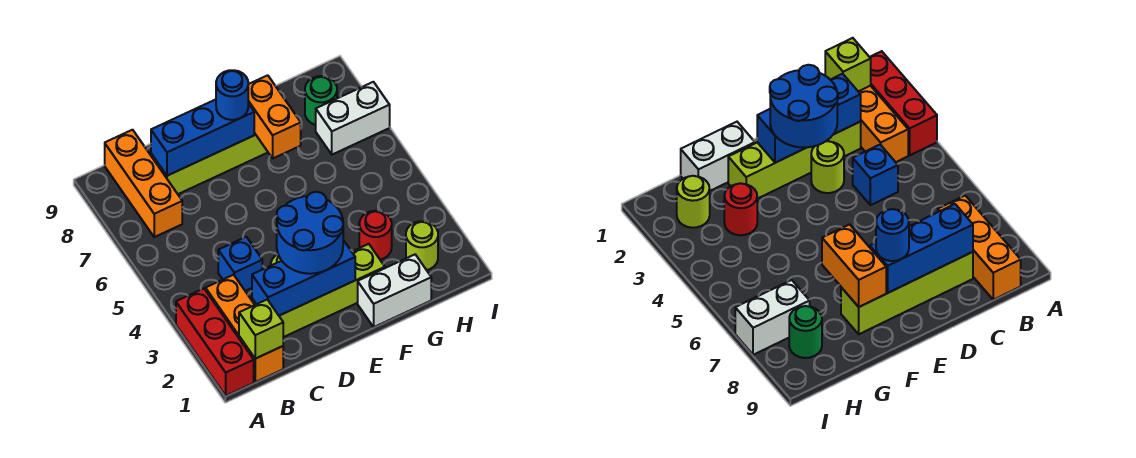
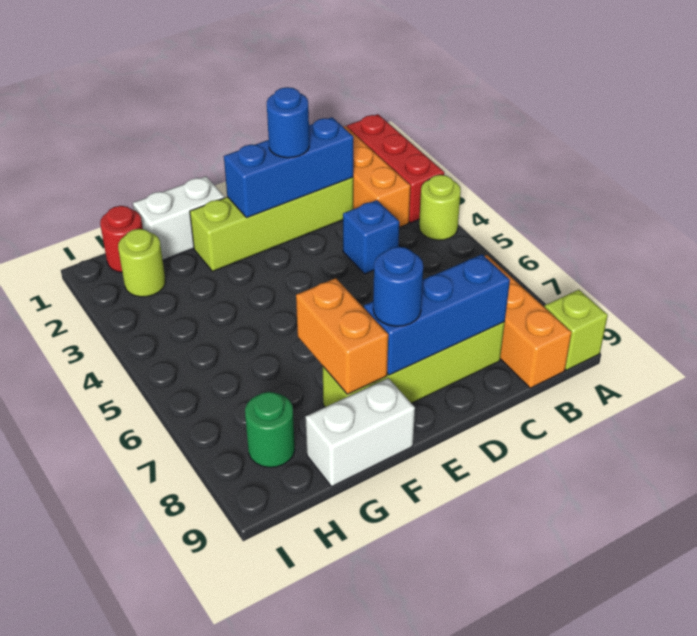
lime brick B1 level 2 -> lime brick A9 level 1
blue round brick D2:E3 level 3 -> blue round brick D2 level 3
lime round brick D3 level 1 -> lime round brick A4 level 1
red round brick G3 level 1 -> red round brick H1 level 1
white brick H7:I7 level 1 -> white brick F9:G9 level 1

